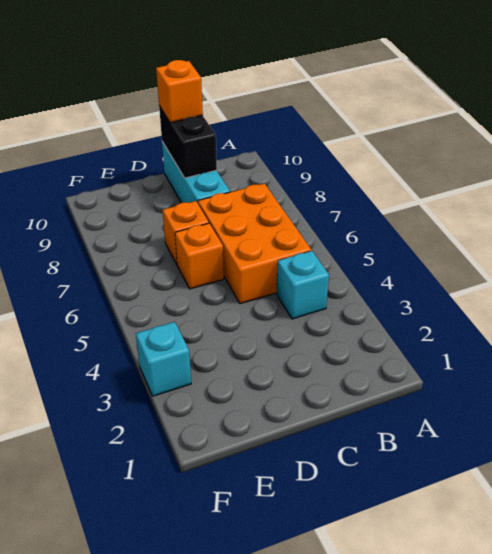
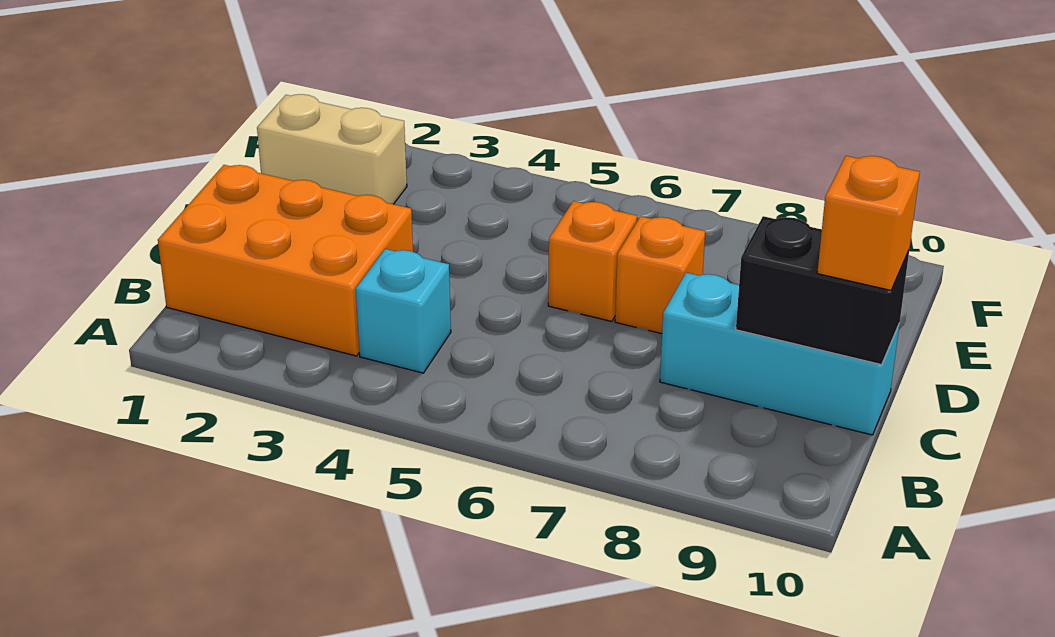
orange brick B5:C7 level 1 -> orange brick B1:C3 level 1
none -> tan brick E1:E2 level 1
cyan brick F3 level 1 -> none

